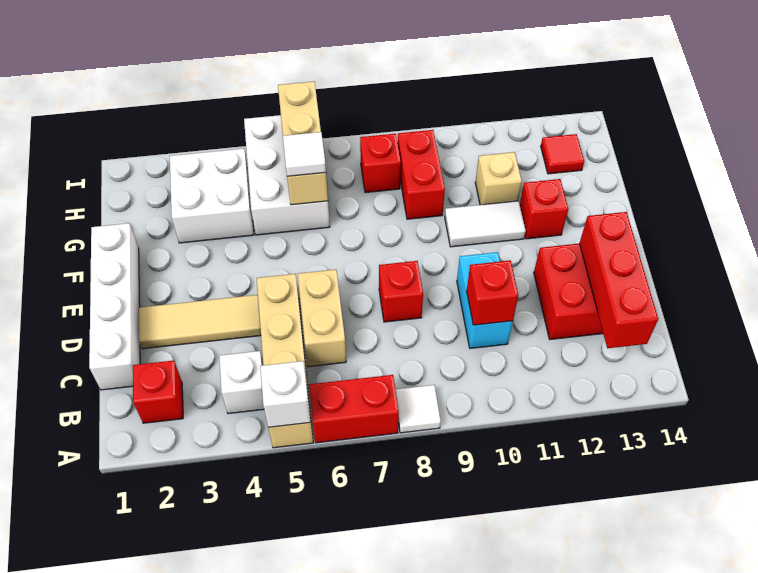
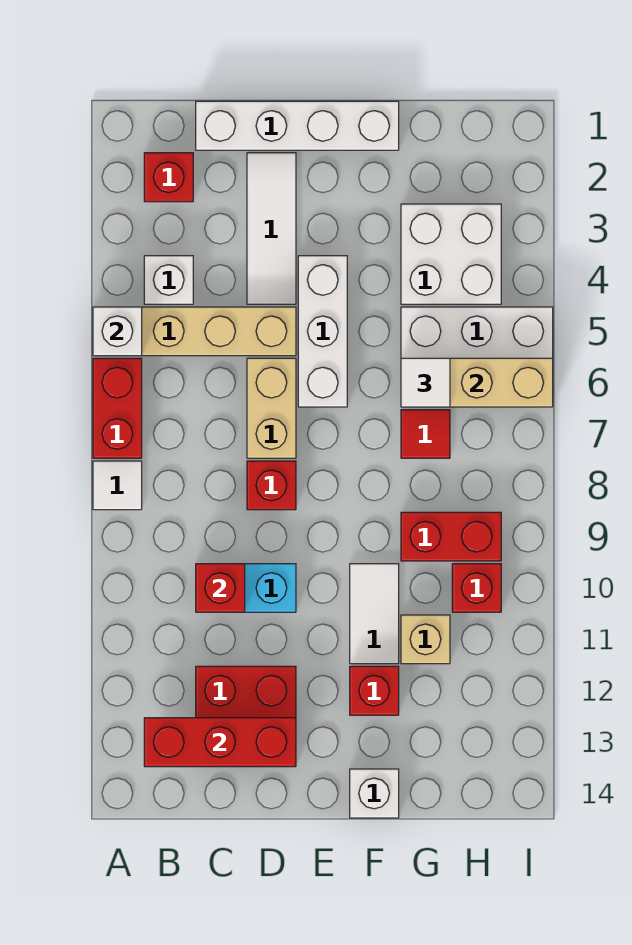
tan brick C6:D6 level 1 -> tan brick D6:D7 level 1
tan tile D2:D4 level 1 -> white tile D2:D4 level 1
none -> white brick E4:E6 level 1
none -> white brick F14 level 1
red brick H8 level 1 -> red brick H10 level 1
red tile H13 level 1 -> red tile G7 level 1

